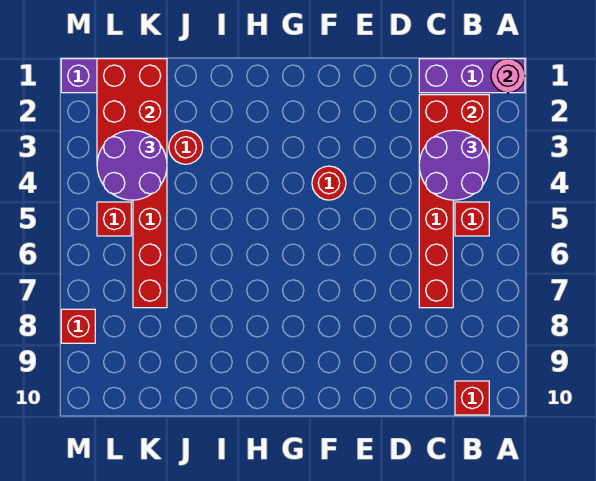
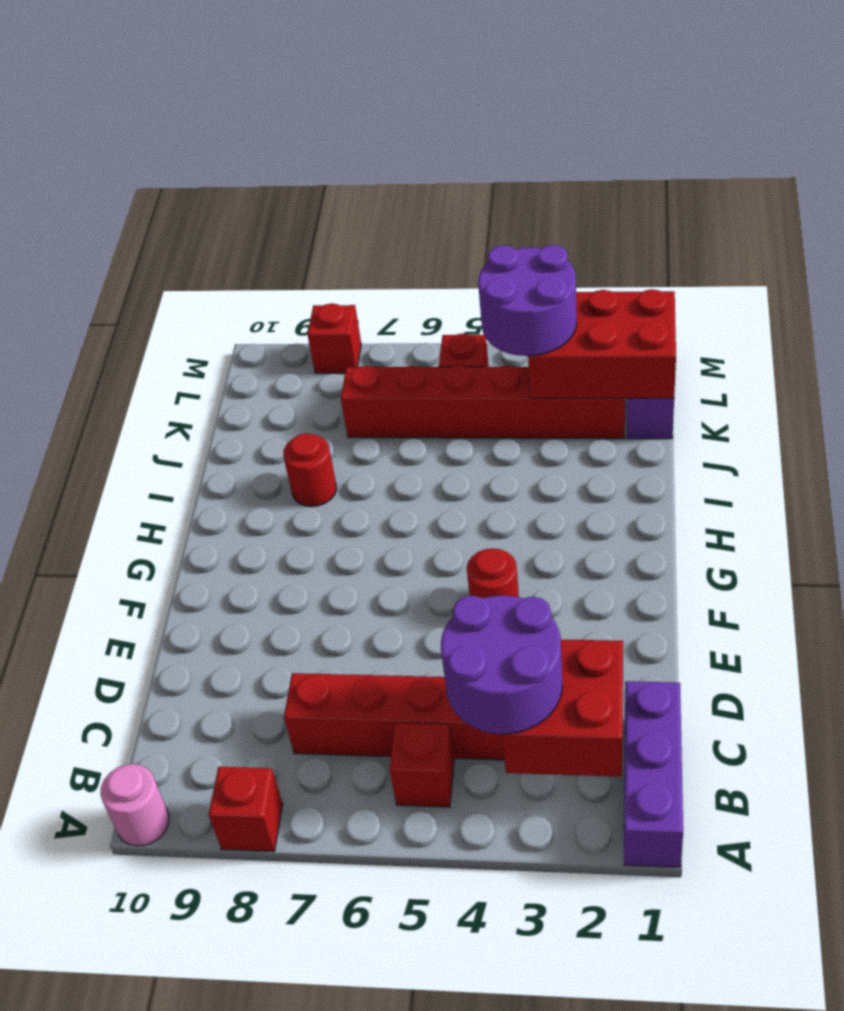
pink round brick A1 level 2 -> pink round brick A10 level 1
red brick B10 level 1 -> red brick A8 level 1
red round brick J3 level 1 -> red round brick I8 level 1

